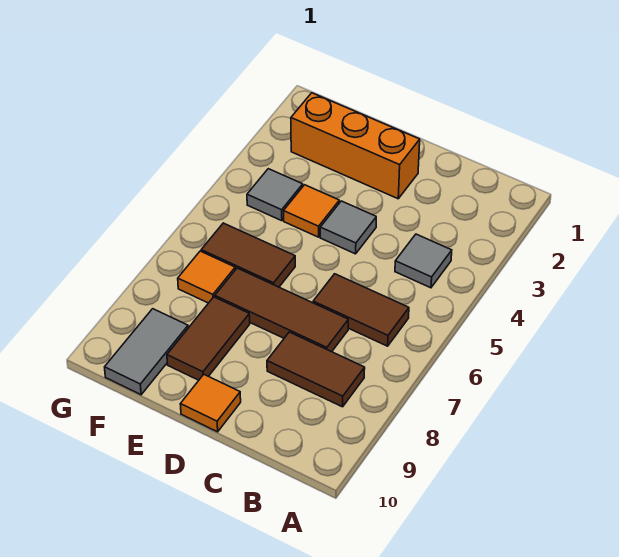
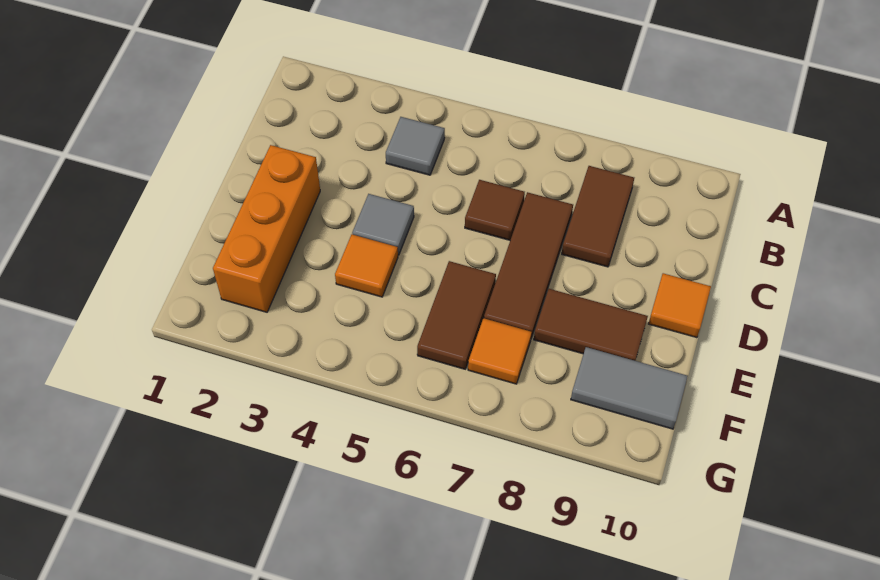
brown tile B6:C6 level 1 -> brown tile C6 level 1
grey tile F4 level 1 -> none

